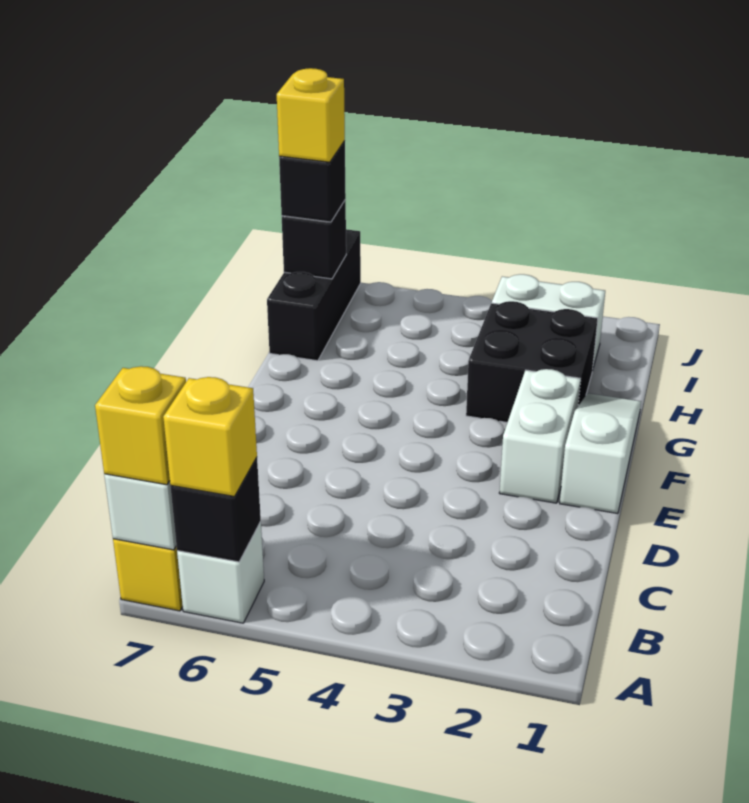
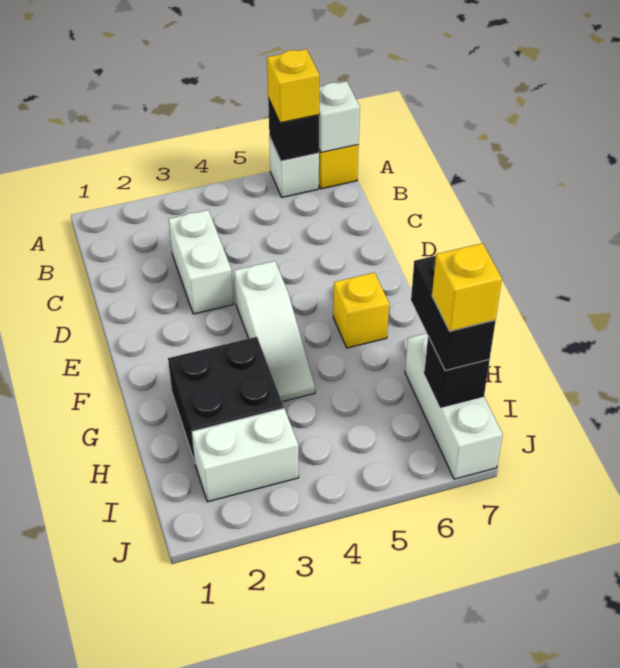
yellow brick A7 level 3 -> yellow brick F6 level 1
white slope E1:G1 level 1 top E -> white slope E4:G4 level 1 top E
white brick E2:F2 level 1 -> white brick C3:D3 level 1
black brick H7:J7 level 1 -> white brick H7:J7 level 1
black brick I7 level 3 -> black brick H7:I7 level 3

